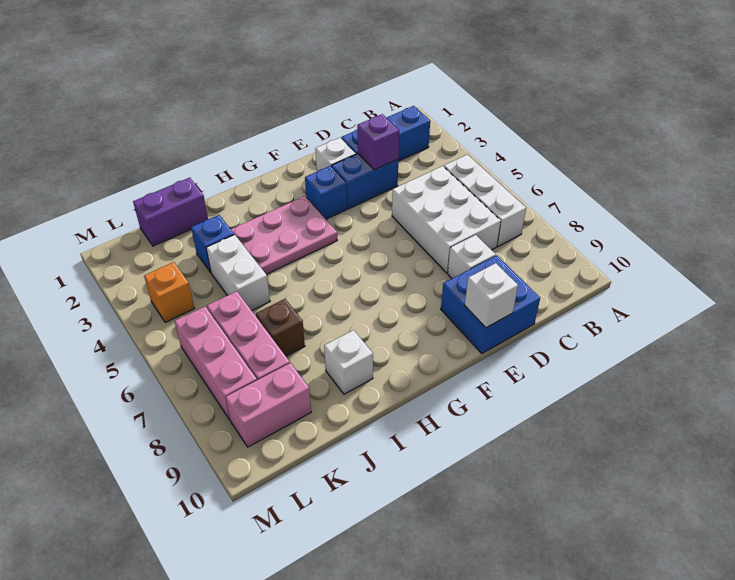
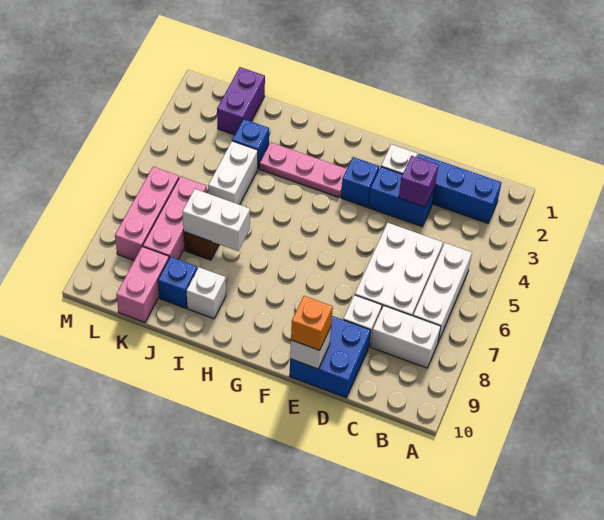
none -> white brick B8:C8 level 1
pink plate G3:I4 level 1 -> pink plate G3:I3 level 1
none -> white brick I7:J7 level 2
purple brick J1:K1 level 1 -> purple brick K1:K2 level 1
none -> blue brick J9 level 1
pink brick K9:L9 level 1 -> pink brick K9:K10 level 1
orange brick L4 level 1 -> orange brick E10 level 3

